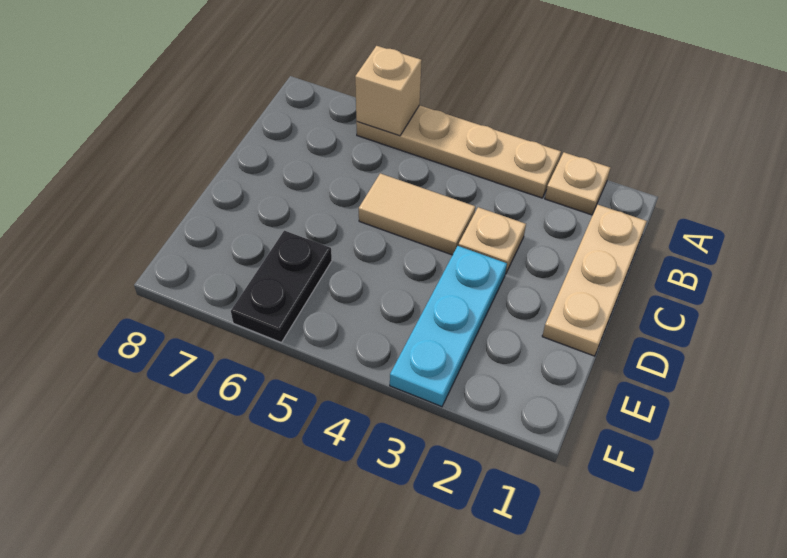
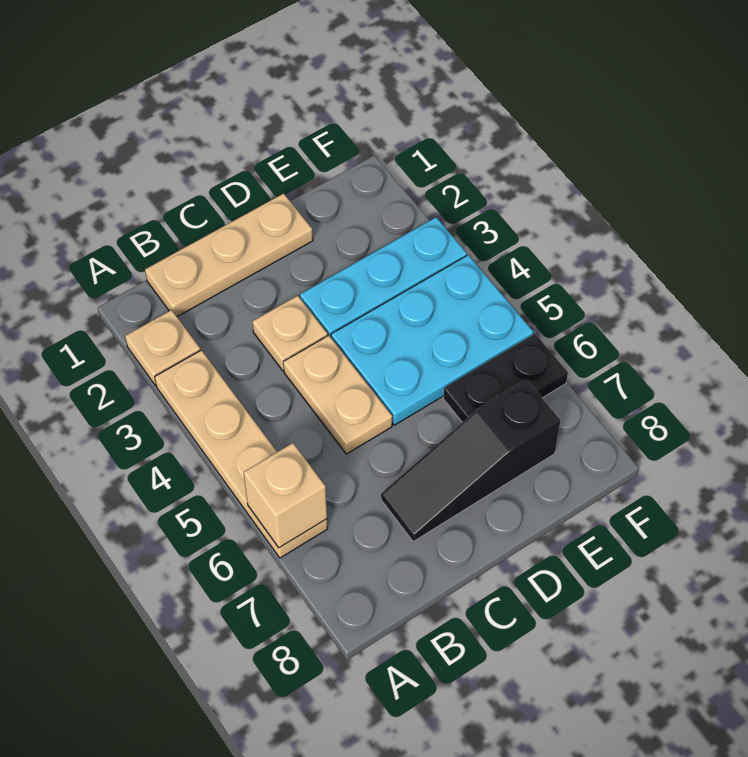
tan tile C4:C5 level 1 -> tan plate C4:C5 level 1
none -> black slope C7:E7 level 1 top E
none -> cyan plate D4:F5 level 1

